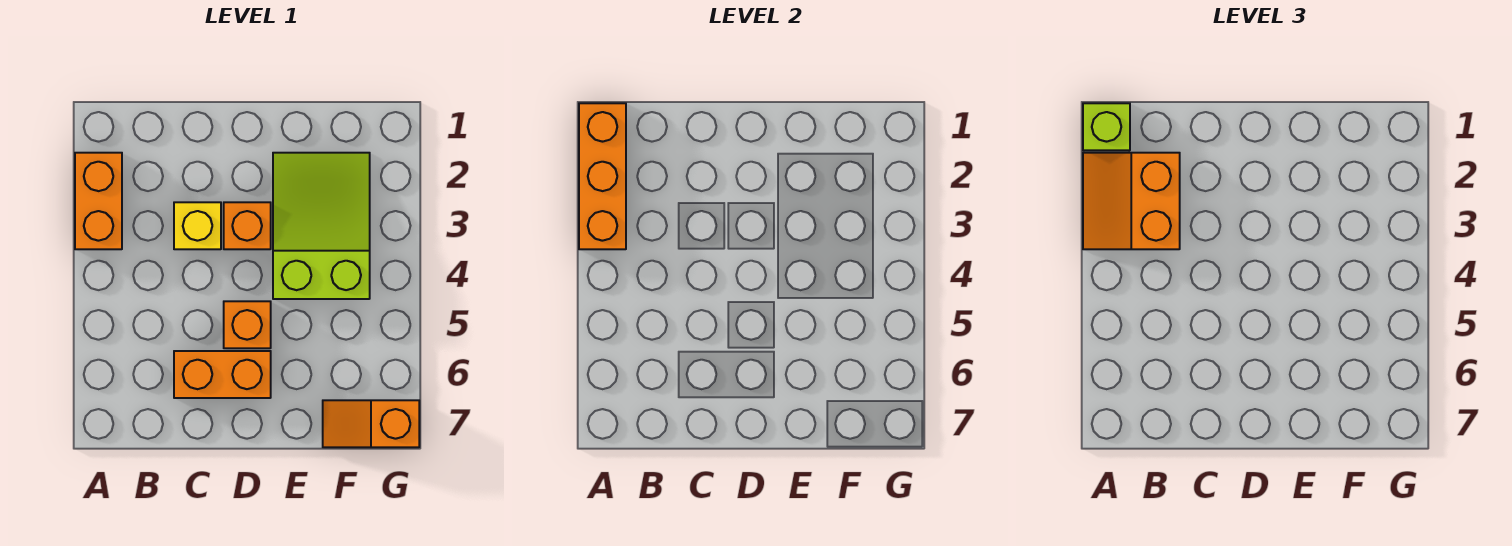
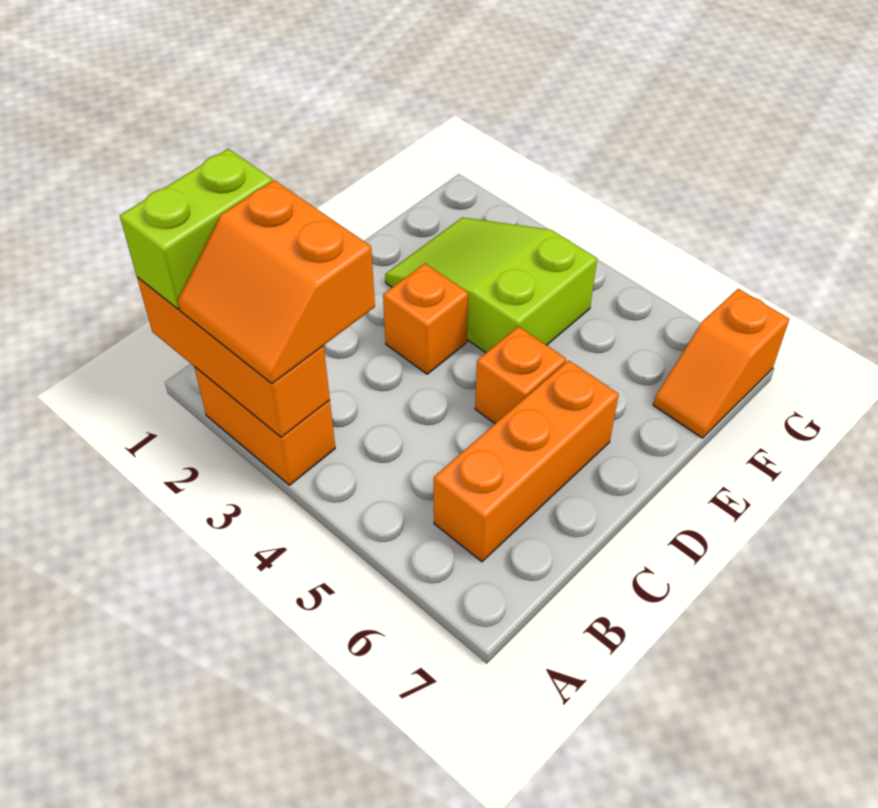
lime brick A1 level 3 -> lime brick A1:B1 level 3
yellow brick C3 level 1 -> none
orange brick C6:D6 level 1 -> orange brick B6:D6 level 1

